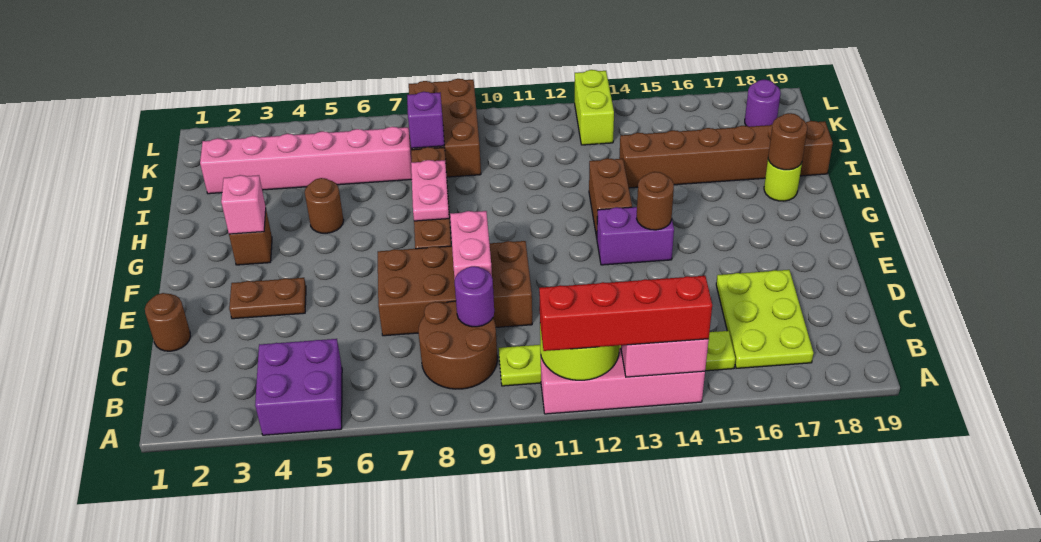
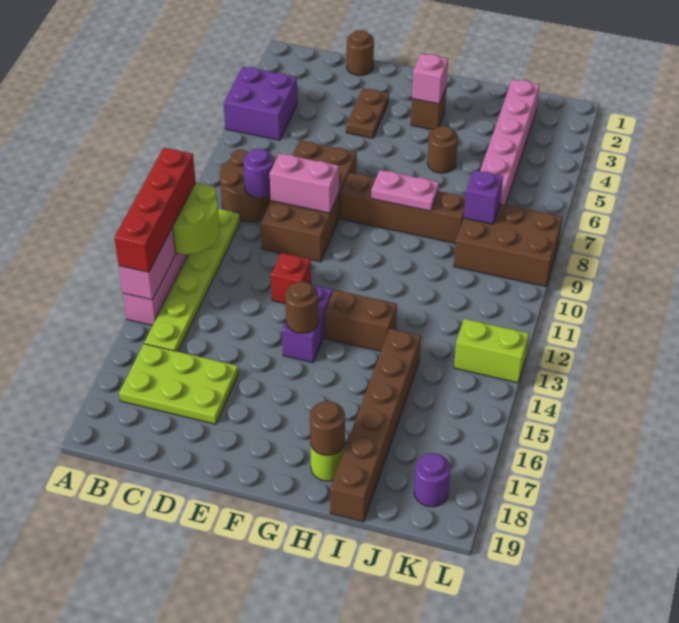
none -> red brick E12 level 1

